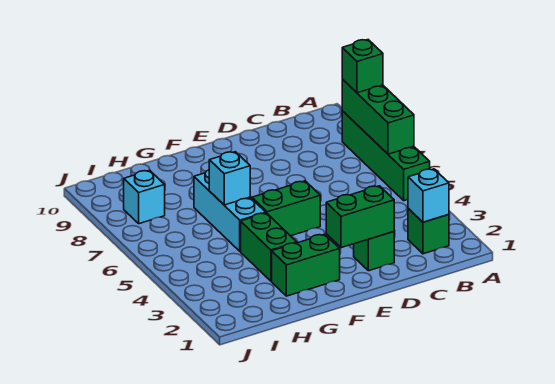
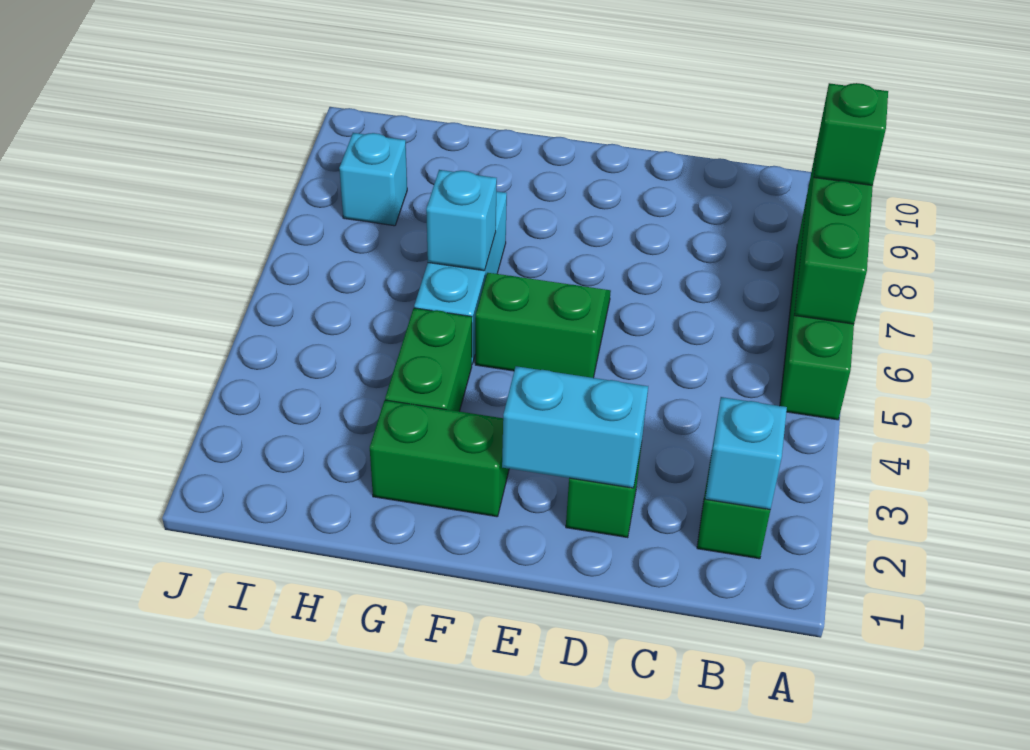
green brick D2:E2 level 2 -> cyan brick D2:E2 level 2

